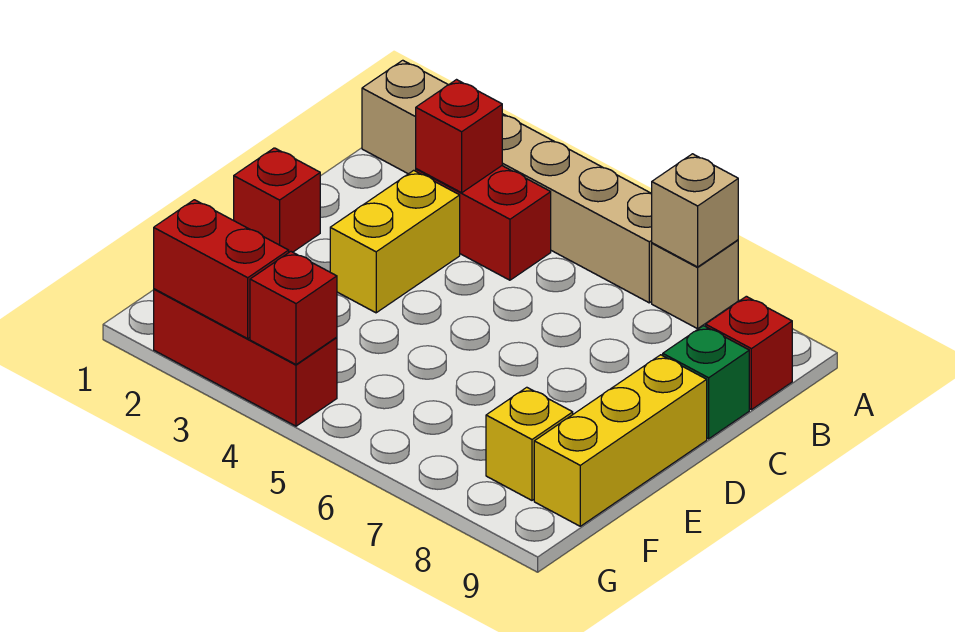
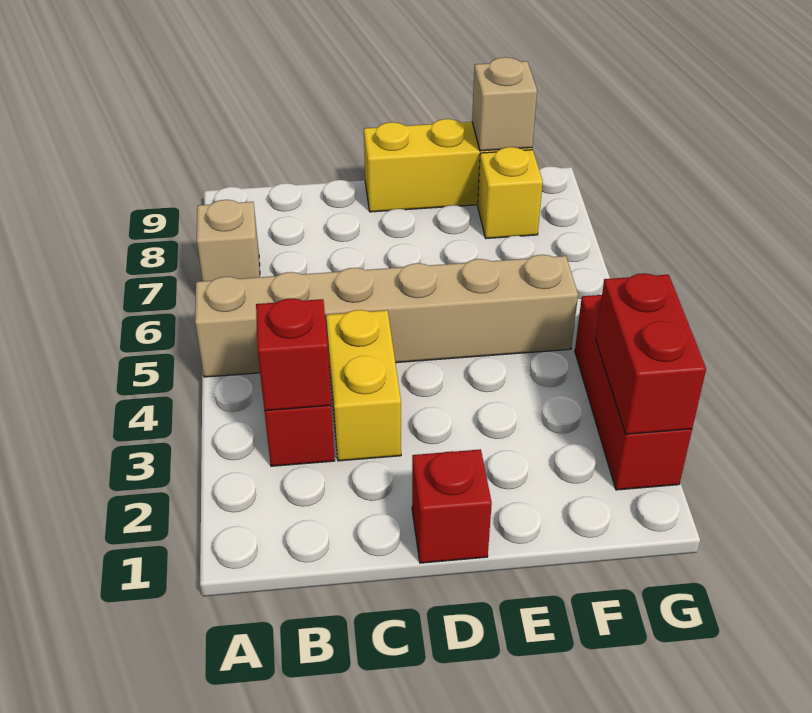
tan brick A1:A6 level 1 -> tan brick A5:F5 level 1
tan brick A7 level 2 -> tan brick F9 level 2
red brick B9 level 1 -> none
yellow brick C3:D3 level 1 -> yellow brick C3:C4 level 1
green brick C9 level 1 -> none
red brick G4 level 2 -> none

